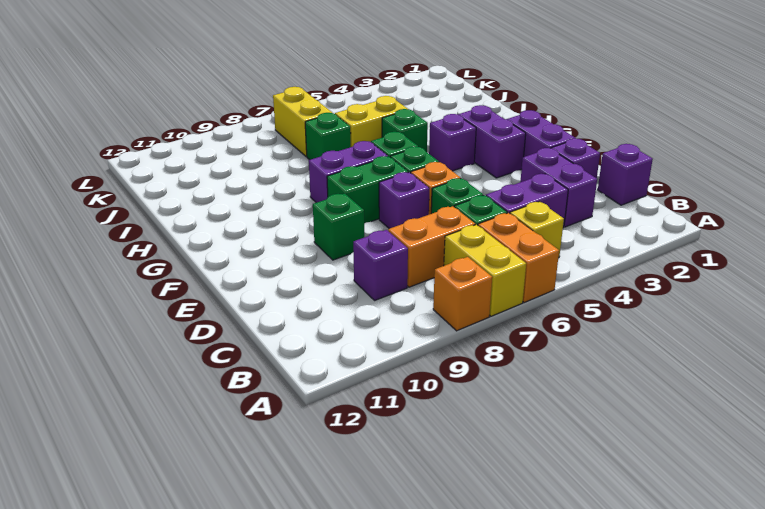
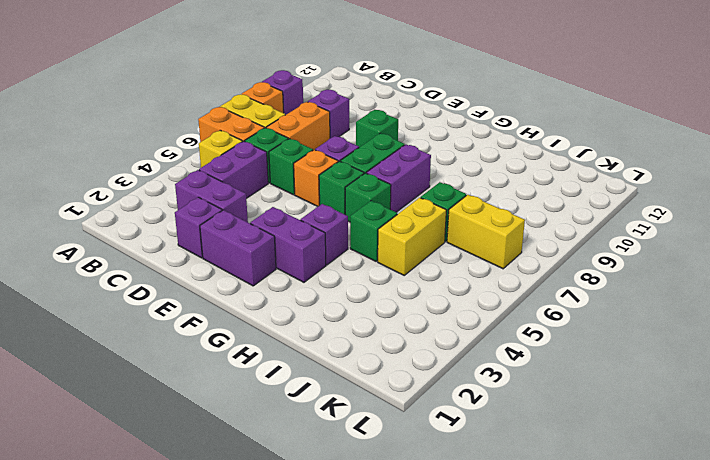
purple brick C1 level 1 -> purple brick A9 level 1

